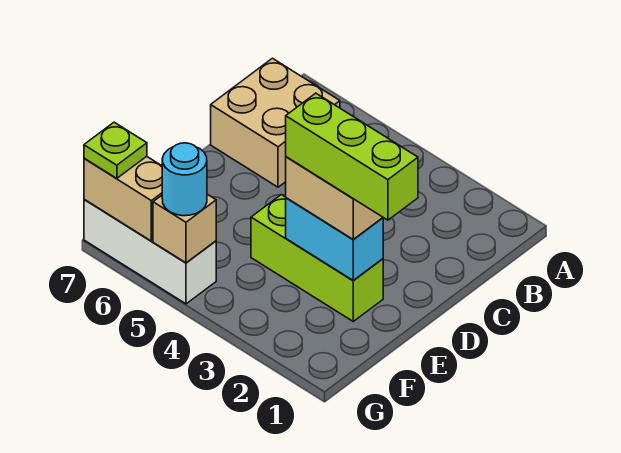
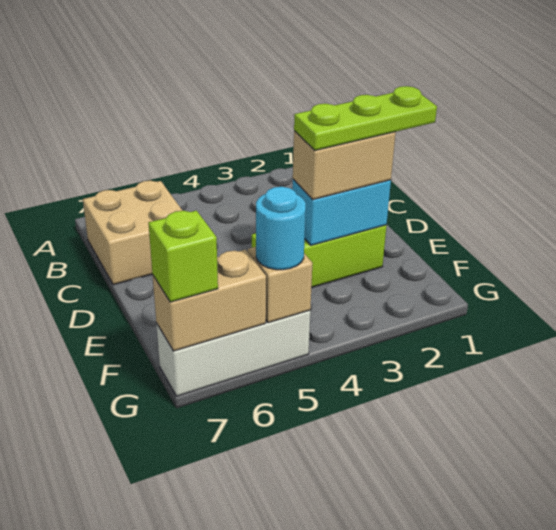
lime brick E1:E3 level 4 -> lime plate E1:E3 level 4
lime plate G7 level 3 -> lime brick G7 level 3

